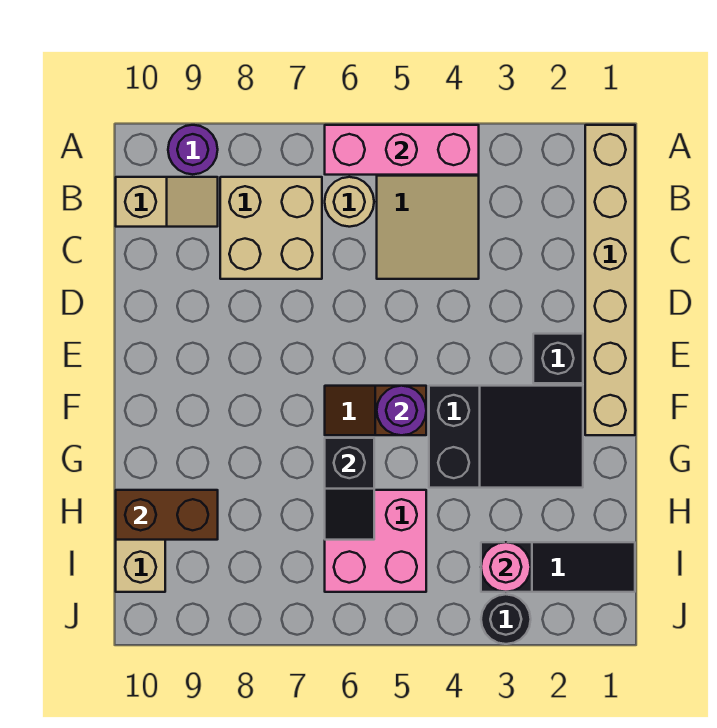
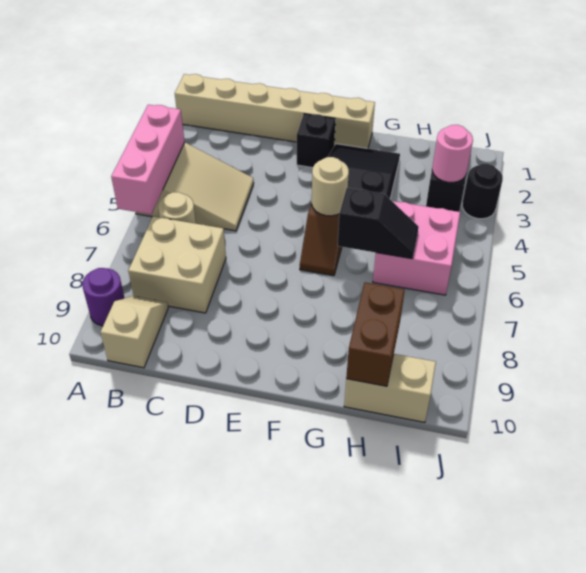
purple round brick F5 level 2 -> tan round brick F5 level 2

